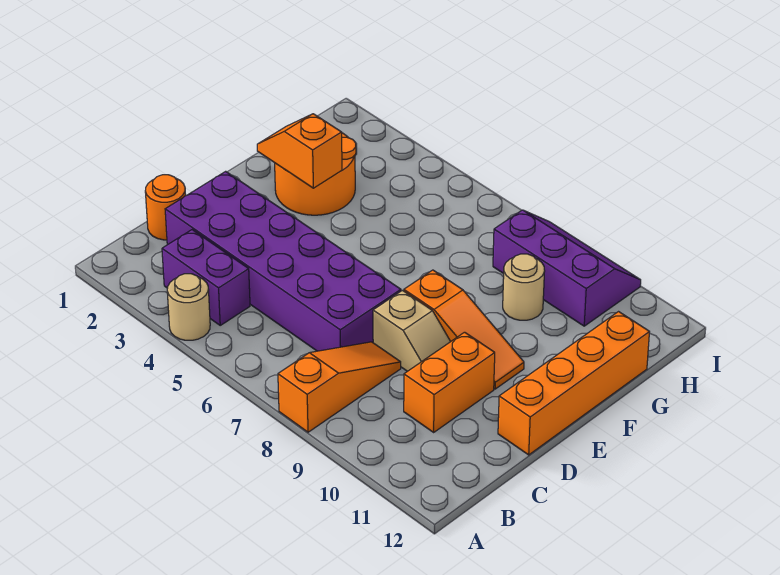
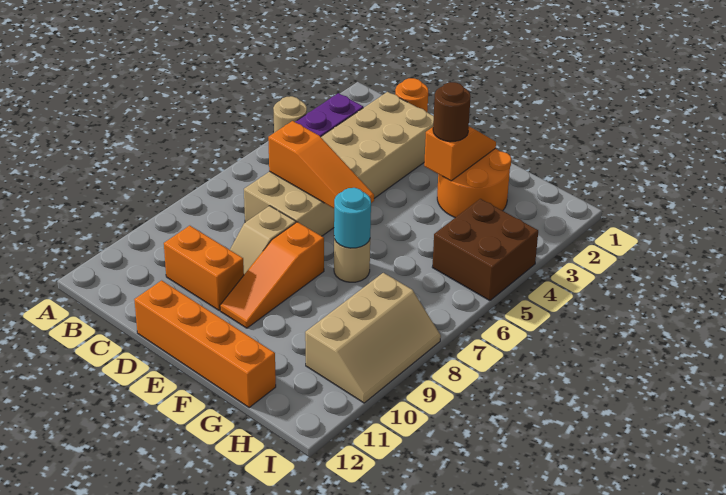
orange slope A8:C8 level 1 top A -> orange slope C6:E6 level 2 top C
purple brick C2:D7 level 1 -> tan brick C2:D7 level 1
none -> brown round brick F3 level 3
none -> cyan round brick F7 level 2
tan round brick G9 level 1 -> tan round brick F7 level 1
none -> brown brick H4:I5 level 1
purple slope H8:I10 level 1 top H -> tan slope H8:I10 level 1 top H

